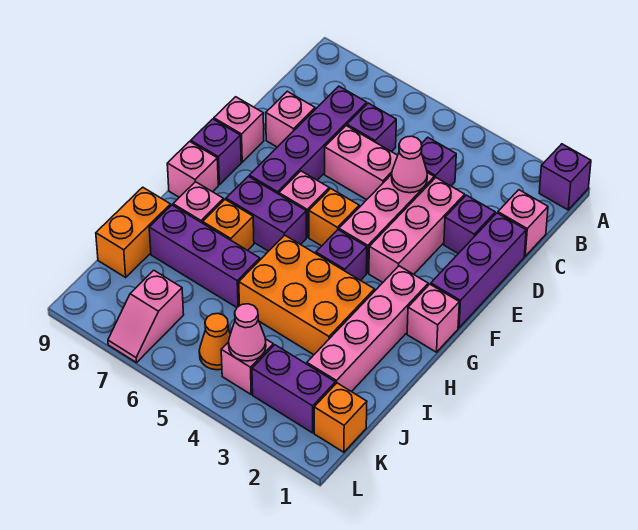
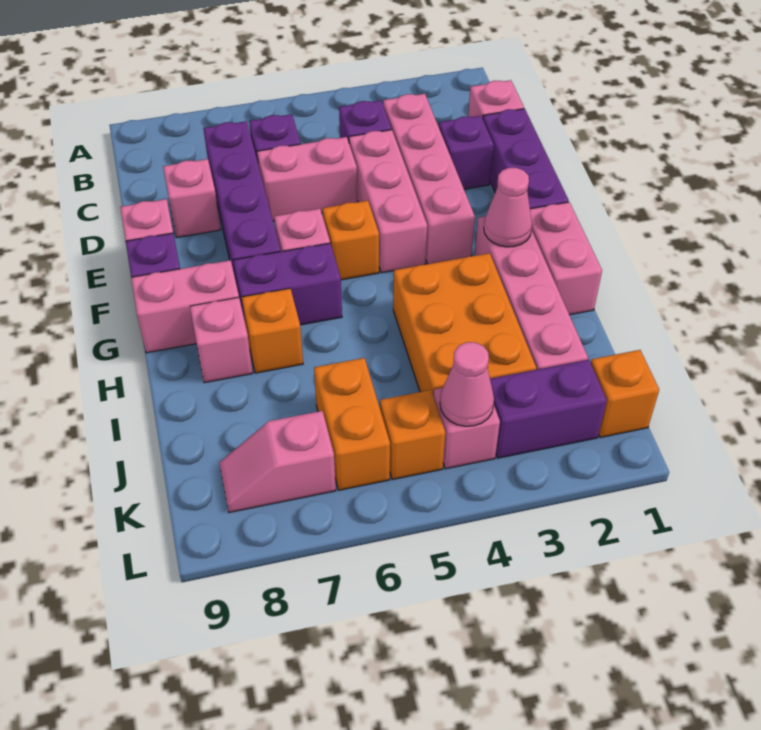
purple brick A1 level 1 -> none
pink brick D3:F3 level 1 -> pink brick C3:F3 level 1
pink cone D4 level 2 -> pink cone G2 level 2
pink brick G1 level 1 -> pink brick G1:H1 level 1
purple brick G4 level 1 -> none
pink brick G9 level 1 -> pink brick G8:G9 level 1
orange brick H3:I5 level 1 -> orange brick H3:J4 level 1
purple brick I6:I8 level 1 -> none
orange brick I9:J9 level 1 -> orange brick J6:K6 level 1
orange cone K5 level 1 -> orange brick K5 level 1
pink slope K7:L7 level 1 top K -> pink slope K7:K8 level 1 top 7

